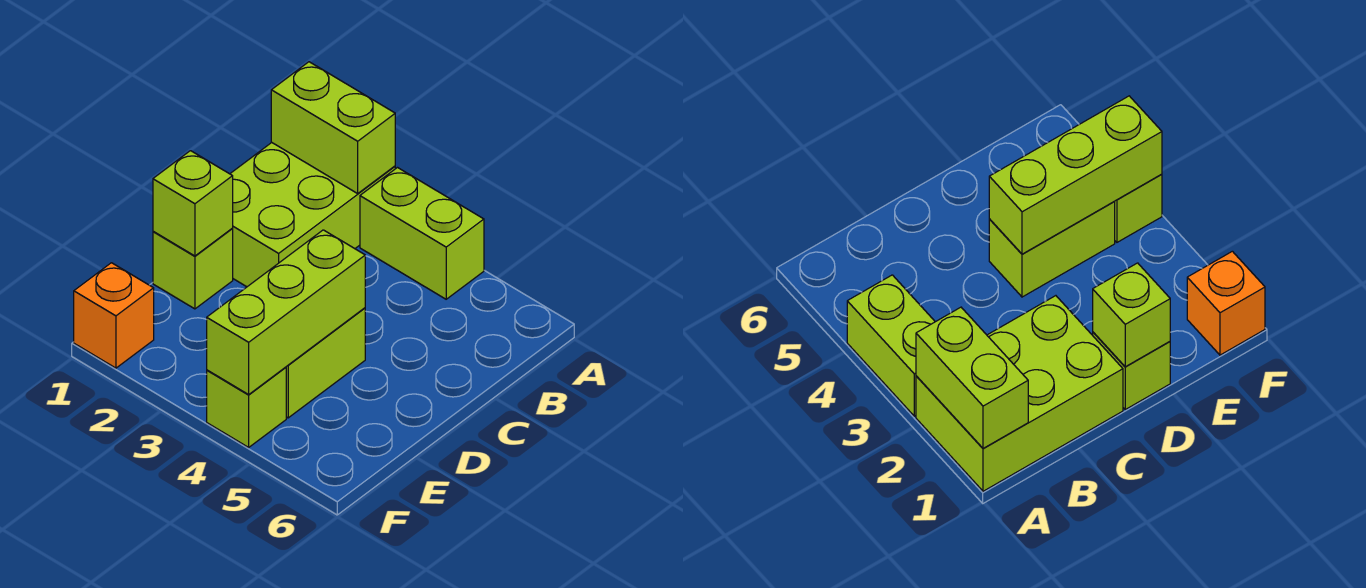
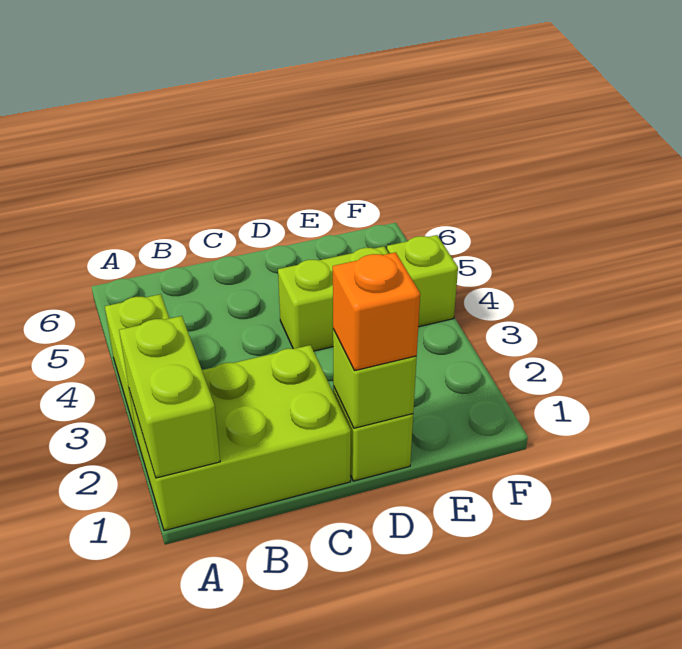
lime brick D4:F4 level 2 -> none
orange brick F1 level 1 -> orange brick D1 level 3

